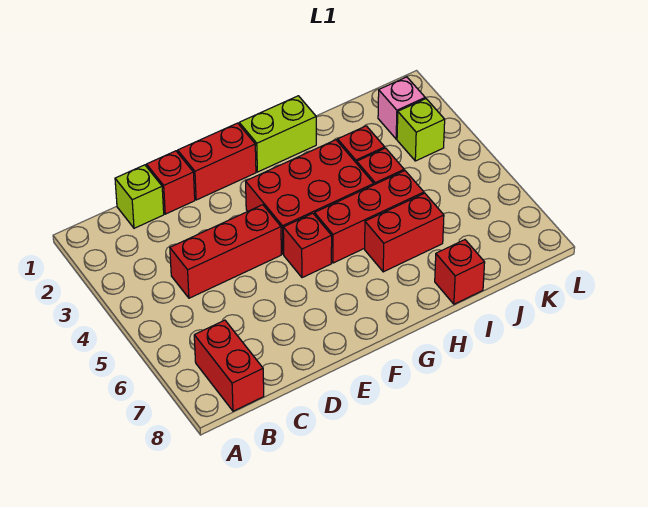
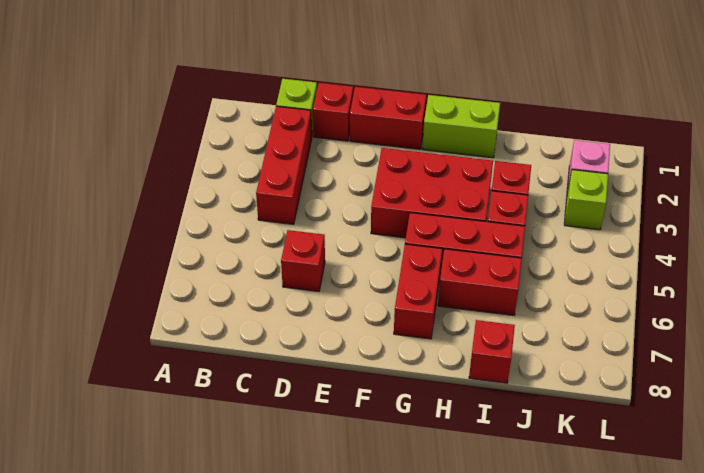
red brick B7:B8 level 1 -> red brick G6:G7 level 1
red brick C4:E4 level 1 -> red brick C2:C4 level 1
red brick F5 level 1 -> red brick D6 level 1

